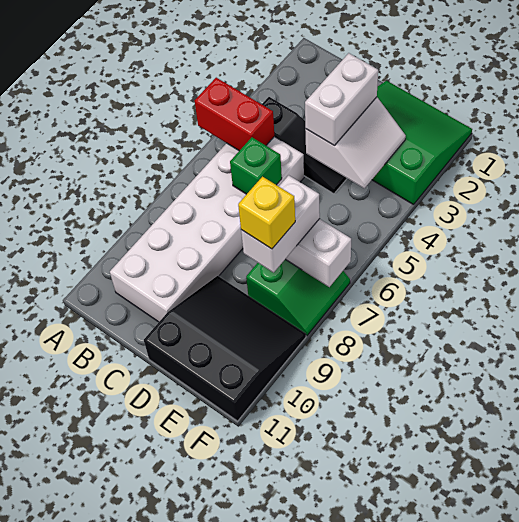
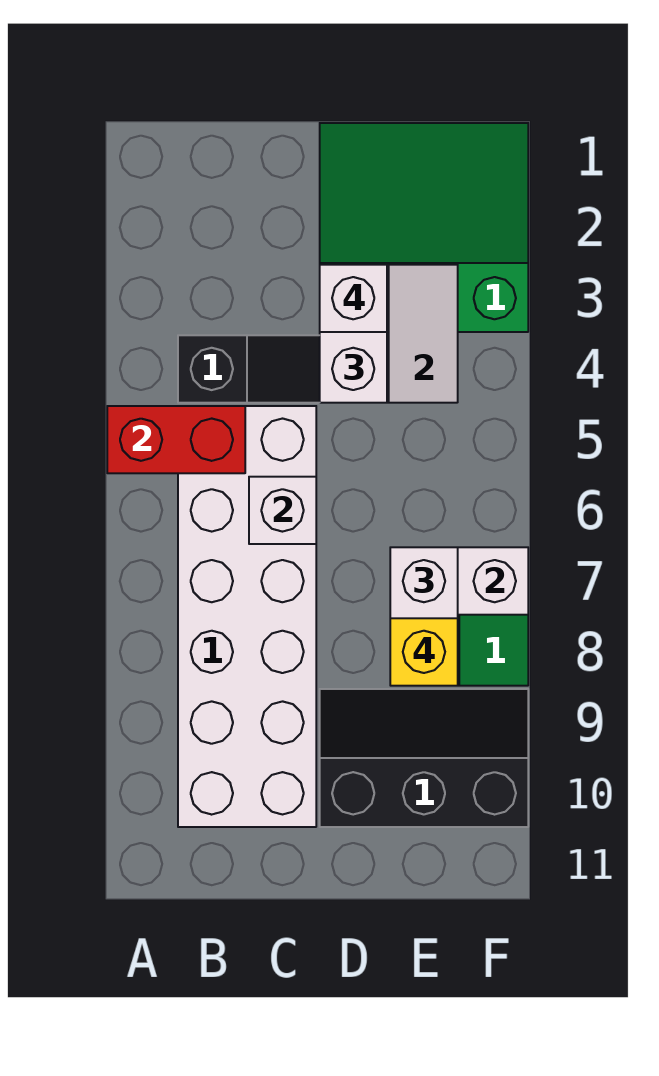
green brick C6 level 2 -> white brick C6 level 2
none -> white brick D3 level 4
black slope D9:F11 level 1 top 11 -> black slope D9:F10 level 1 top 10

